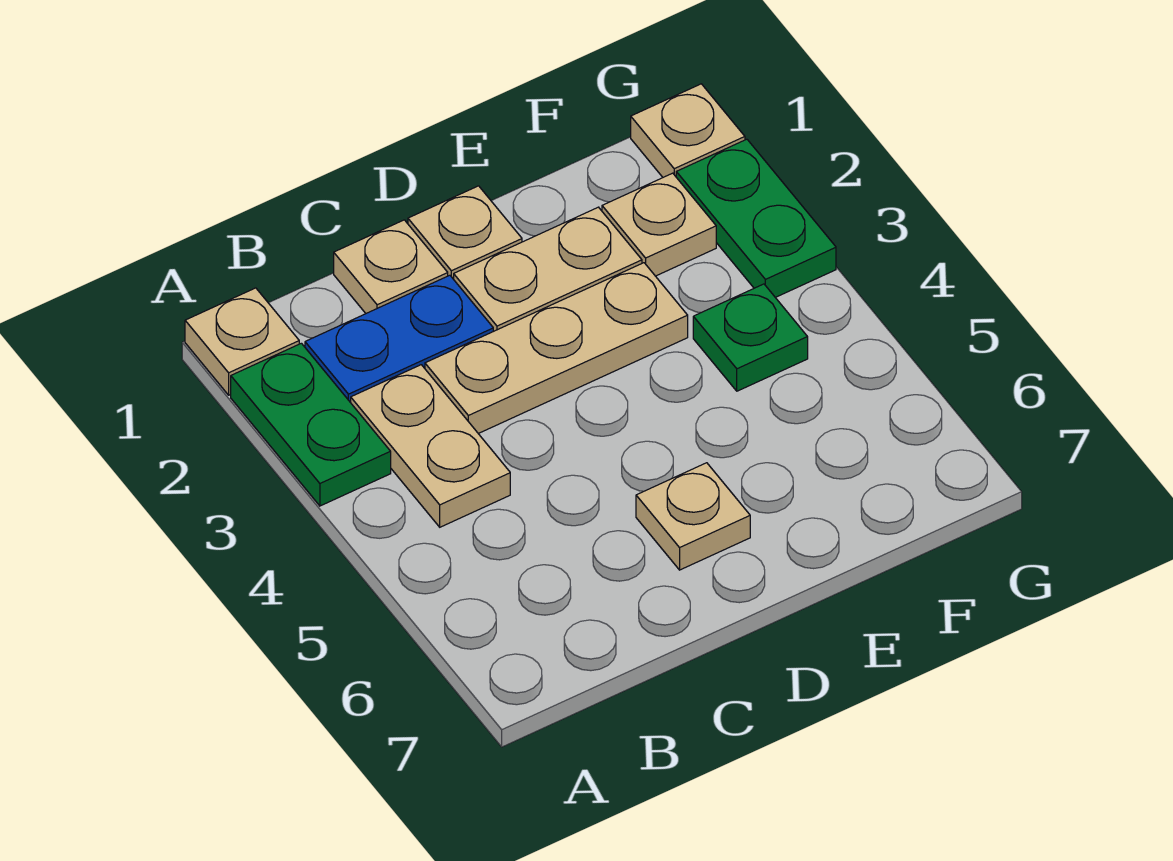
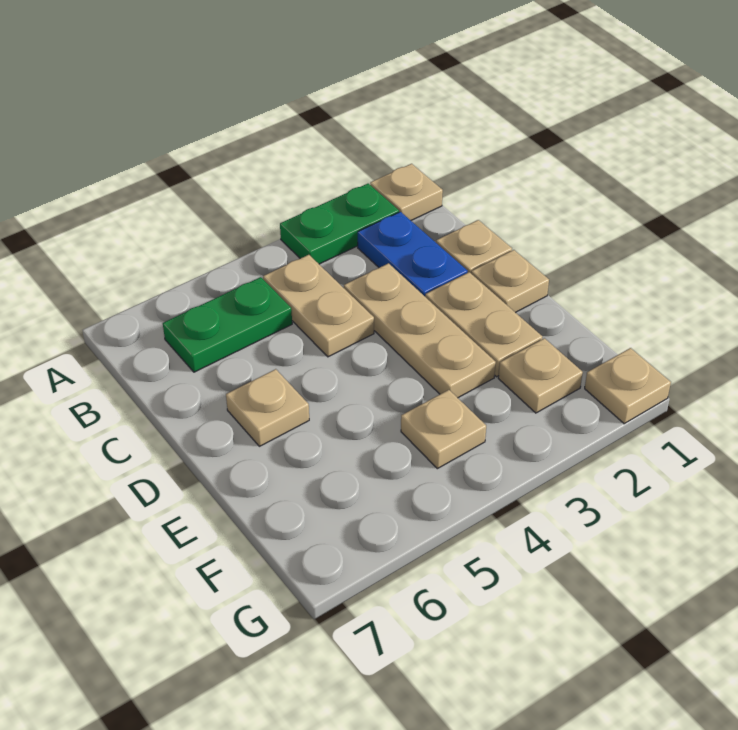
tan plate B3:B4 level 1 -> tan plate B4:C4 level 1
green plate F4 level 1 -> tan plate F4 level 1
green plate G2:G3 level 1 -> green plate B5:B6 level 1

